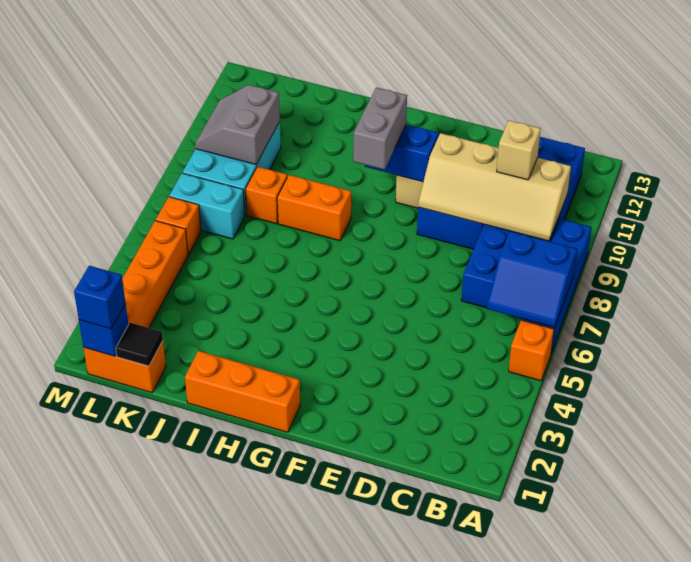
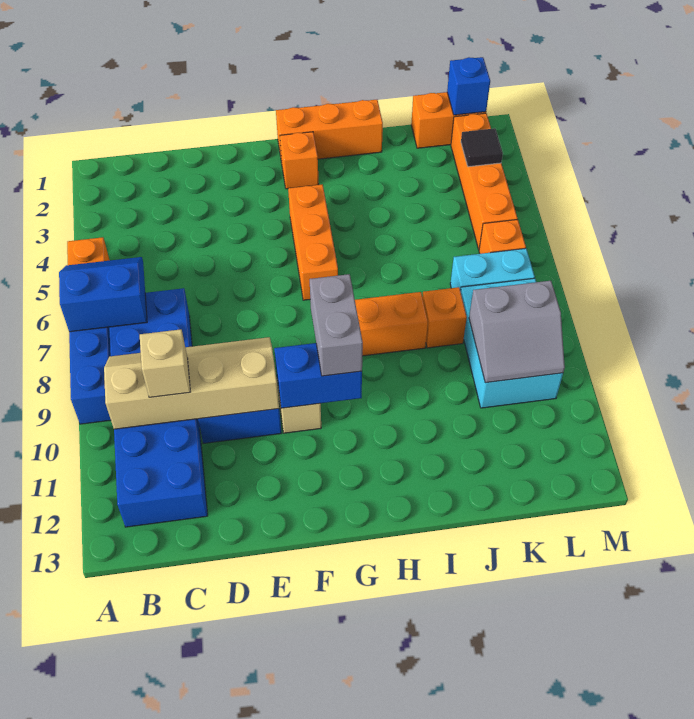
none -> orange brick G2 level 1
none -> orange brick G4:G6 level 1
black tile K1 level 2 -> black tile L3 level 2
grey slope K9:L10 level 2 top K -> grey slope K9:L10 level 2 top 9
blue brick L1 level 3 -> none

